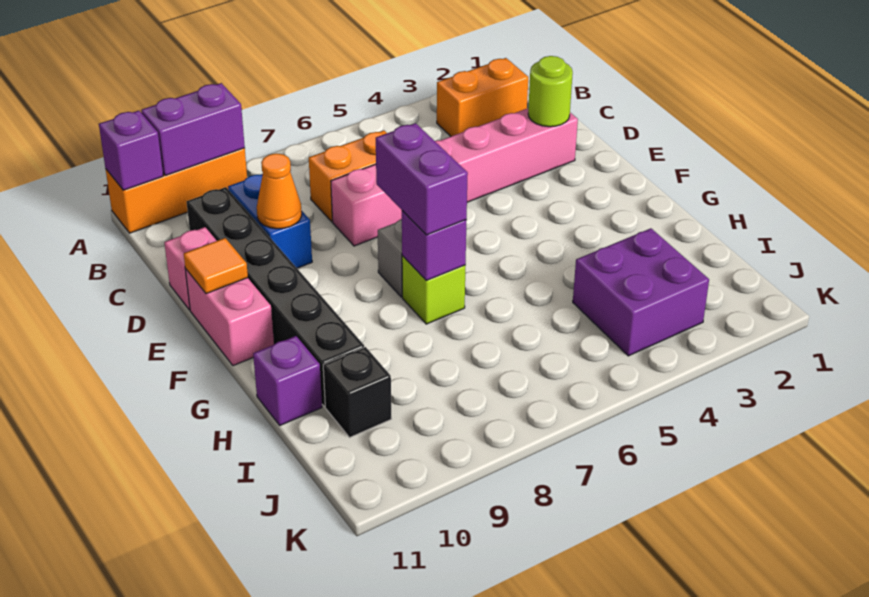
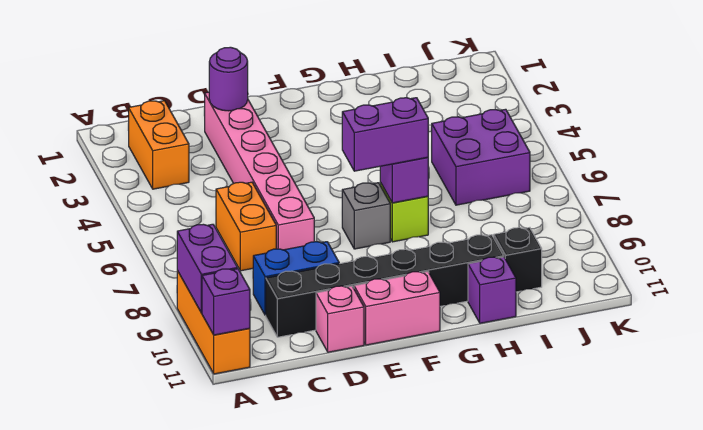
lime round brick D2 level 2 -> purple round brick D2 level 2
orange cone D9 level 2 -> none
orange tile E11 level 2 -> none
purple brick I3:J4 level 1 -> purple brick I5:J6 level 1

